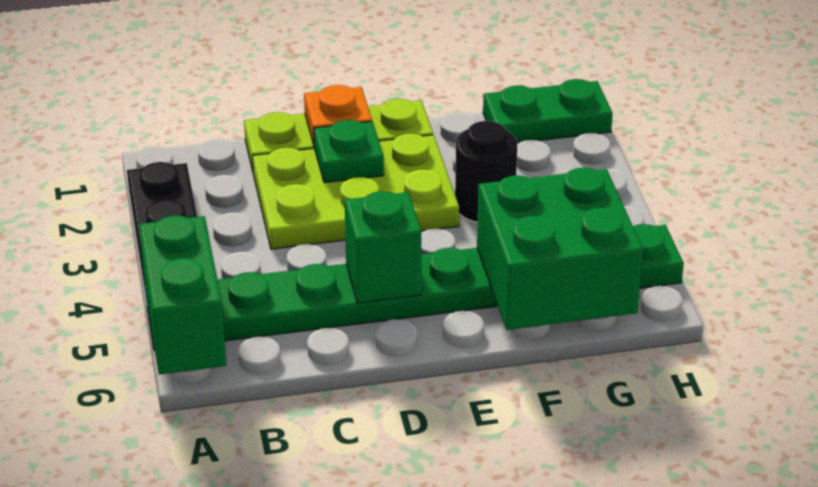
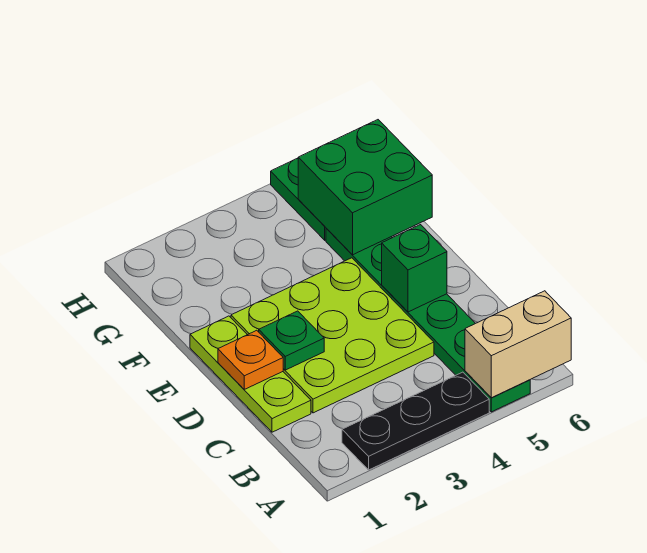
green brick A5:A6 level 2 -> tan brick A5:A6 level 2
lime plate C2:E3 level 1 -> lime plate C2:E4 level 1
black round brick F3 level 1 -> none
green plate G1:H1 level 1 -> none

